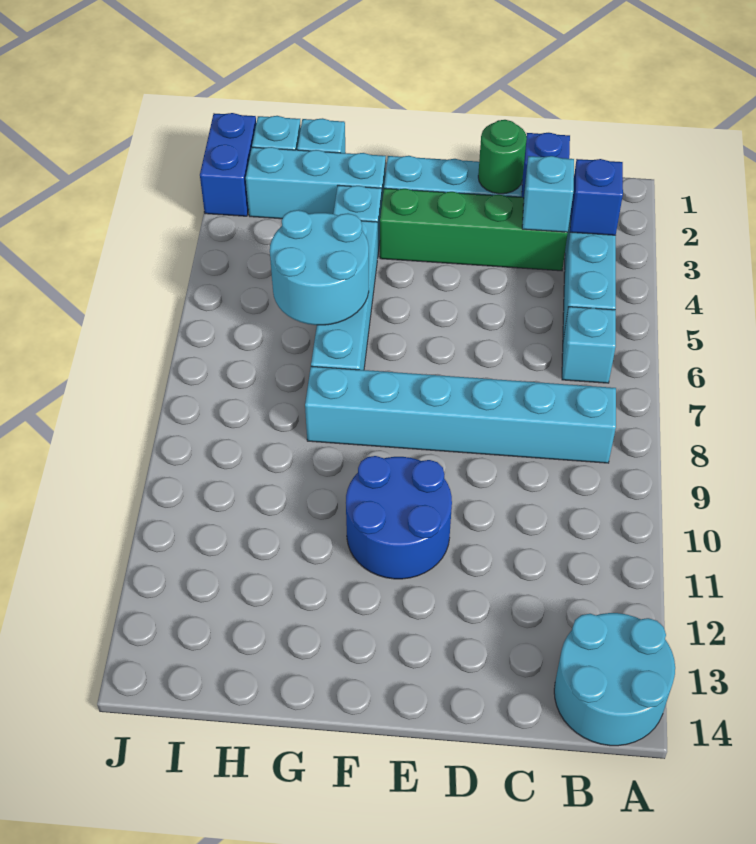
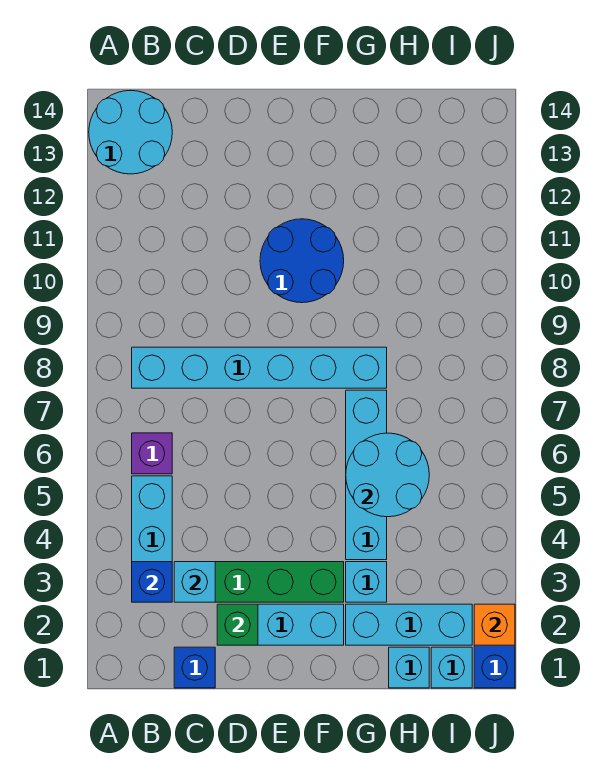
cyan brick B6 level 1 -> purple brick B6 level 1
green round brick D2 level 2 -> green brick D2 level 2
none -> orange brick J2 level 2

